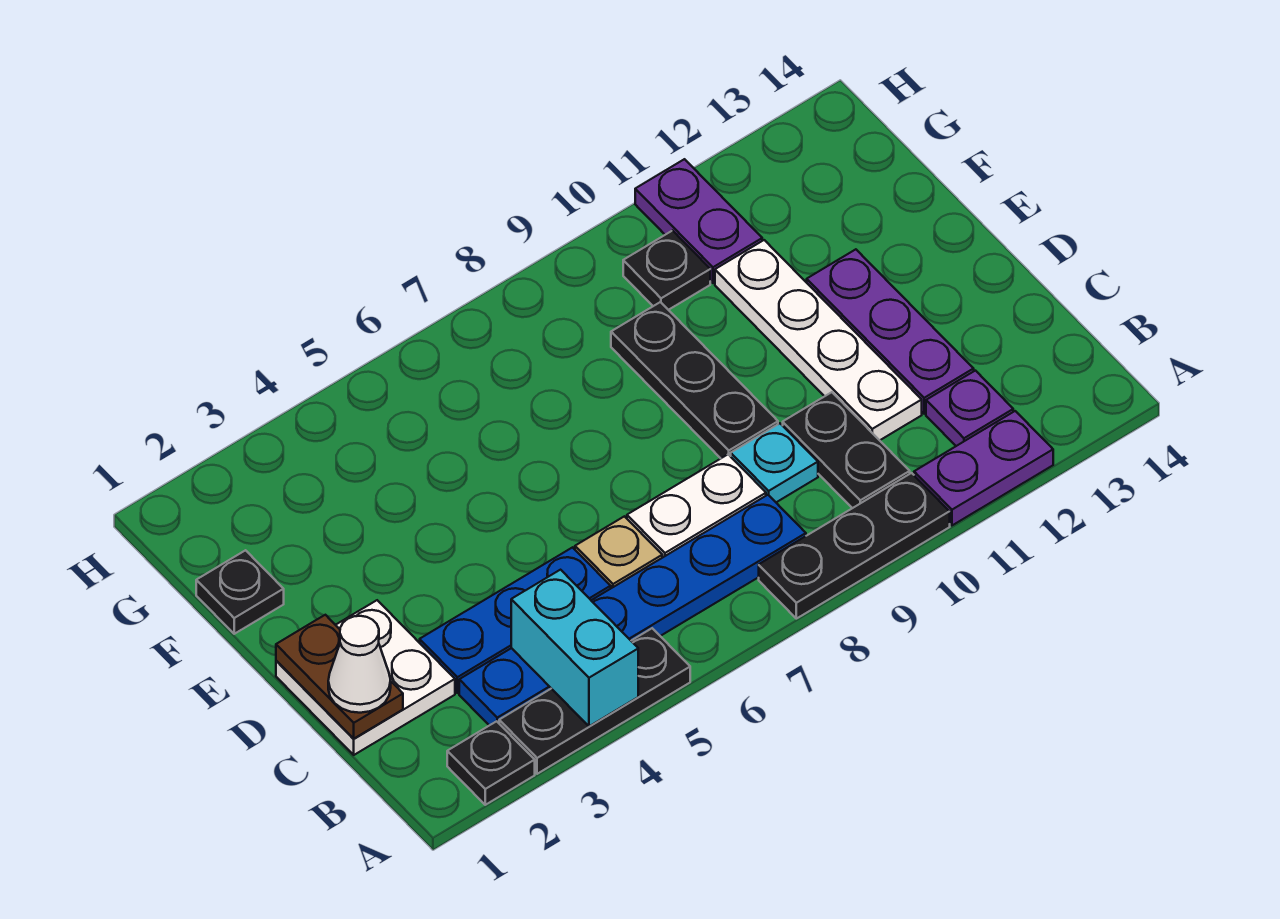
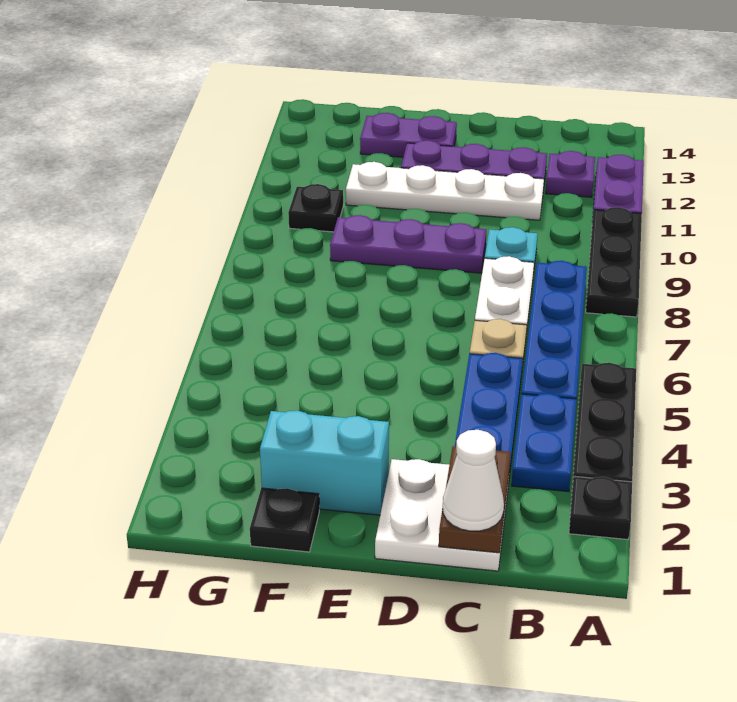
cyan brick A4:B4 level 2 -> cyan brick E2:F2 level 1
black plate B10:C10 level 1 -> none
brown plate C1:D1 level 2 -> brown plate C1:C2 level 2
black plate D9:F9 level 1 -> purple plate D9:F9 level 1
purple plate G11:H11 level 1 -> purple plate E13:F13 level 1

